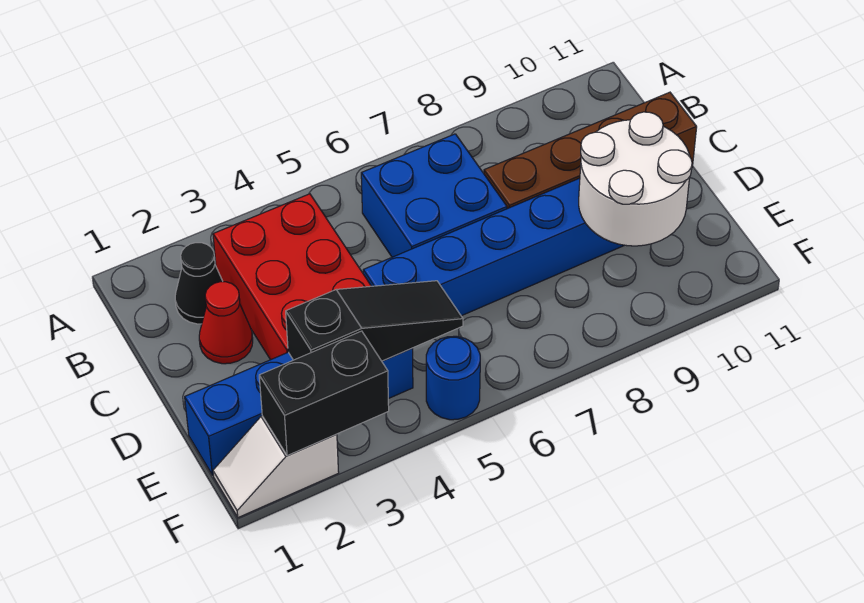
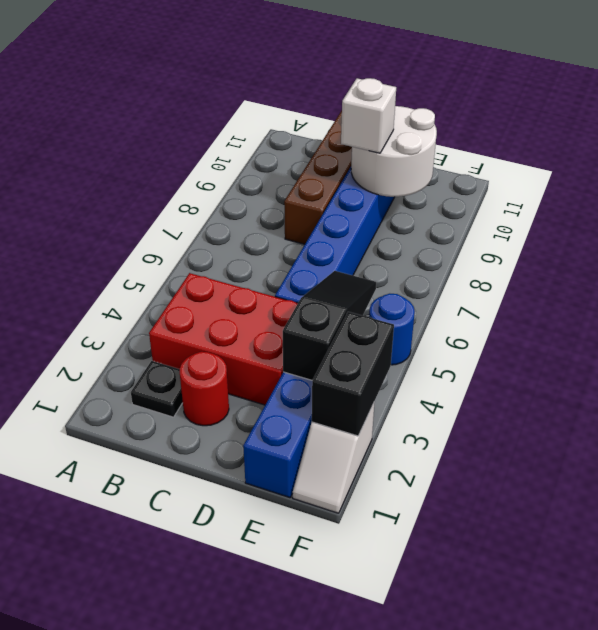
black cone B2 level 1 -> black plate B2 level 1
blue brick B6:C7 level 1 -> none
red cone C2 level 1 -> red round brick C2 level 1
none -> white brick D9 level 3

